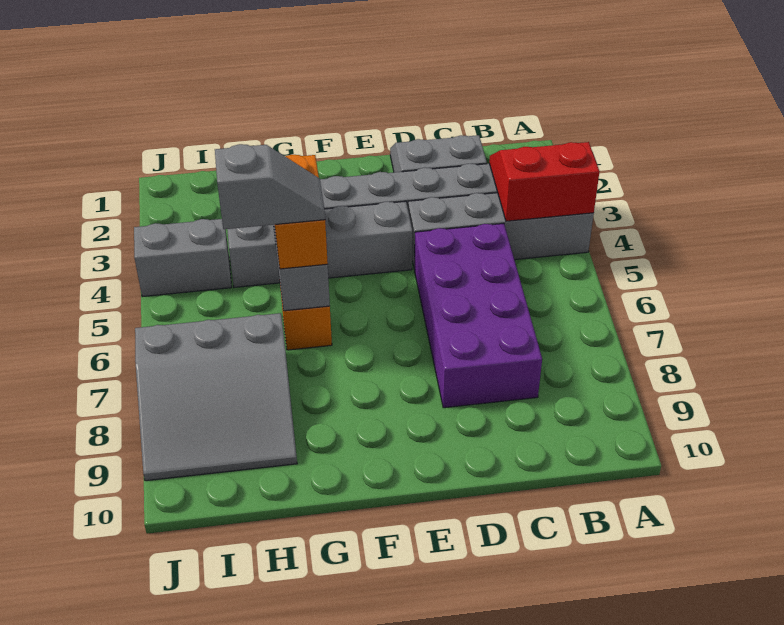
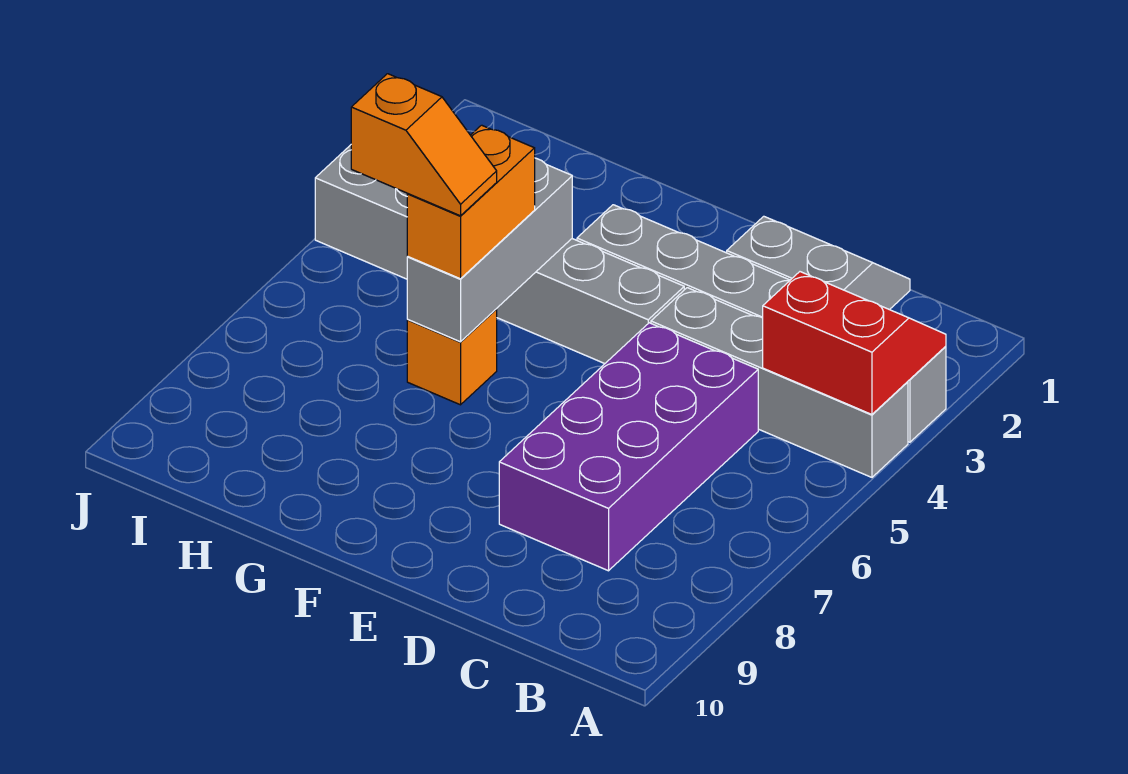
grey slope G6:H6 level 4 top H -> orange slope G6:H6 level 4 top H
grey slope H7:J9 level 1 top 7 -> none

